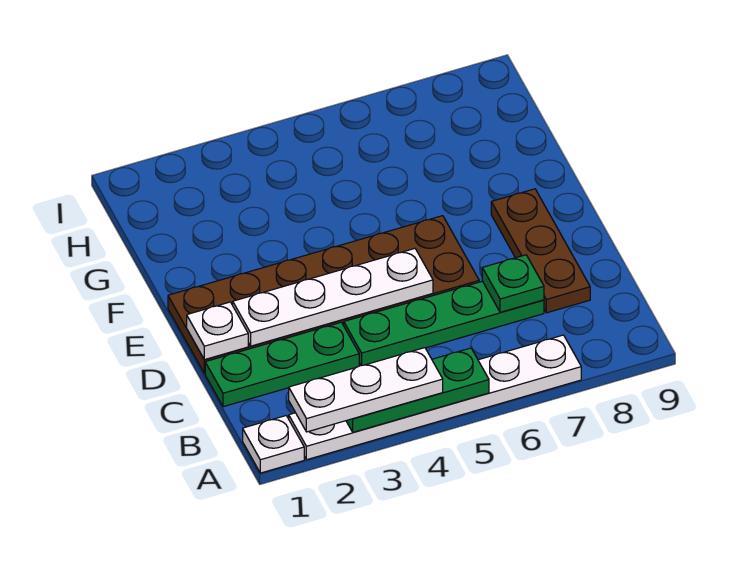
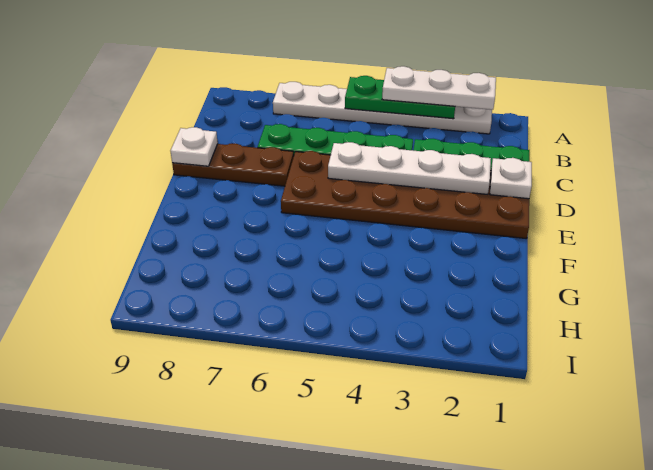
white plate A1 level 1 -> white plate D9 level 2
green plate C7 level 2 -> none
brown plate C8:E8 level 1 -> brown plate D7:D9 level 1

